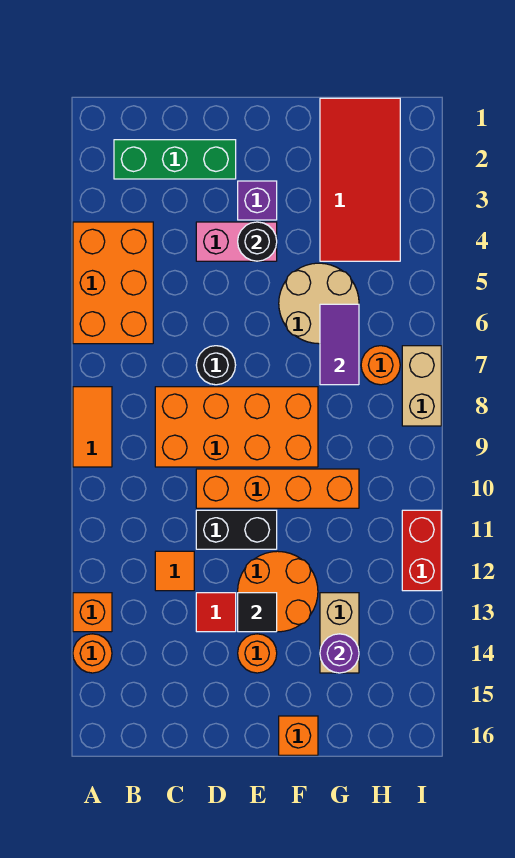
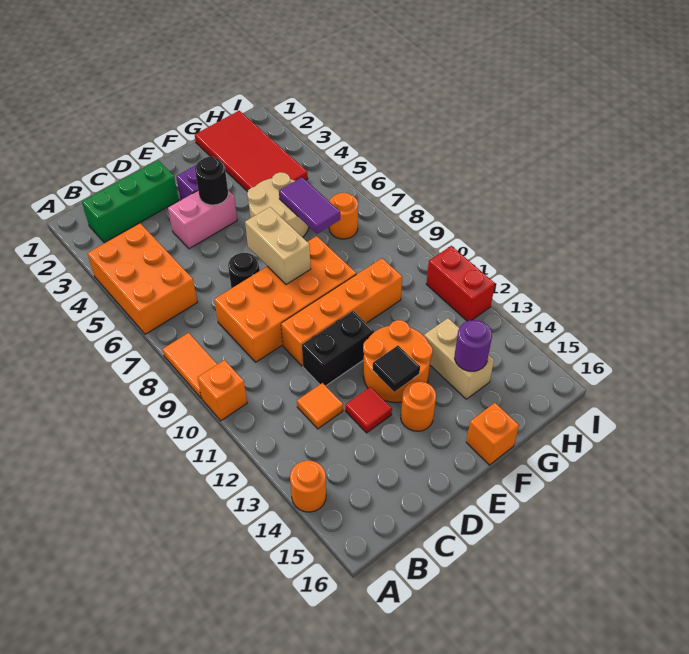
orange brick A13 level 1 -> orange brick A10 level 1
tan brick I7:I8 level 1 -> tan brick E7:E8 level 2

